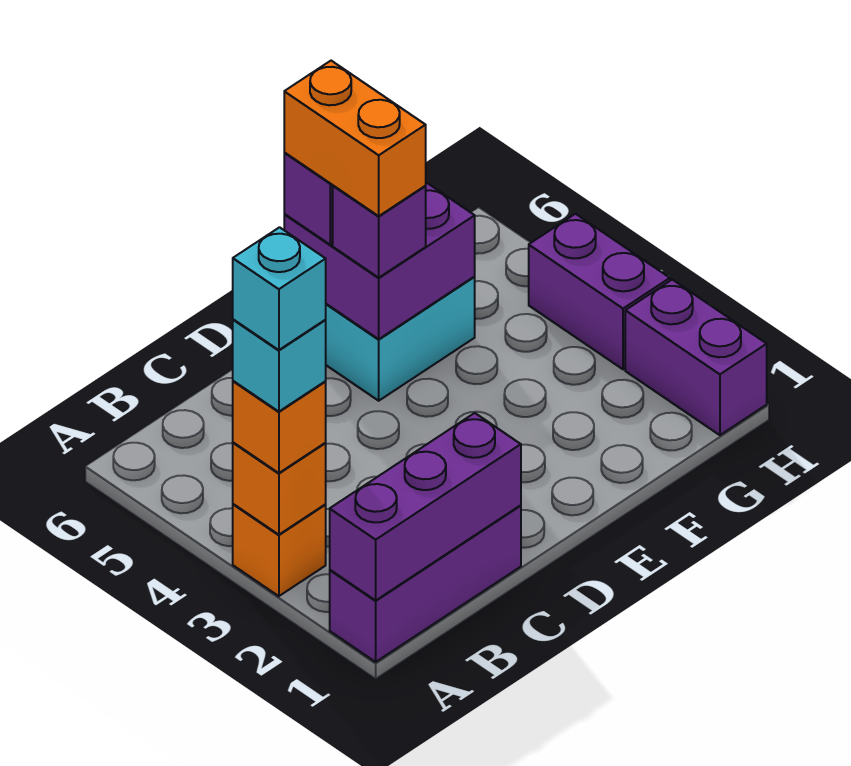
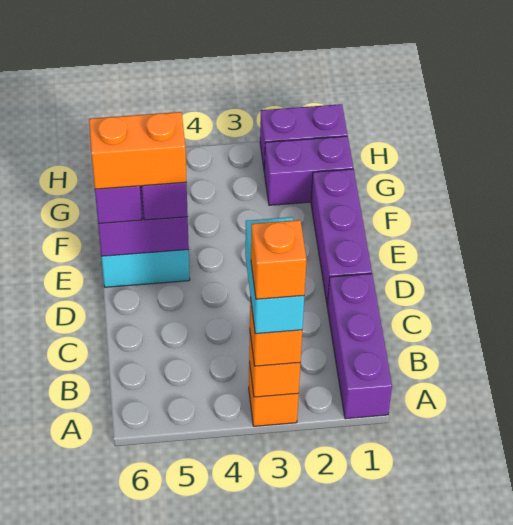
purple brick A1:C1 level 2 -> purple brick D1:F1 level 1
cyan brick A3 level 4 -> cyan brick A3:B3 level 4
cyan brick A3 level 5 -> orange brick A3 level 5
purple brick H3:H4 level 1 -> purple brick G1:G2 level 1

